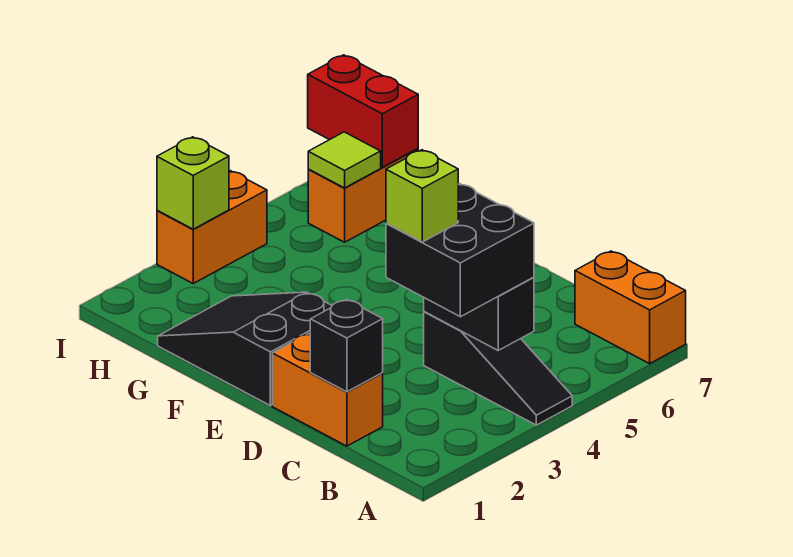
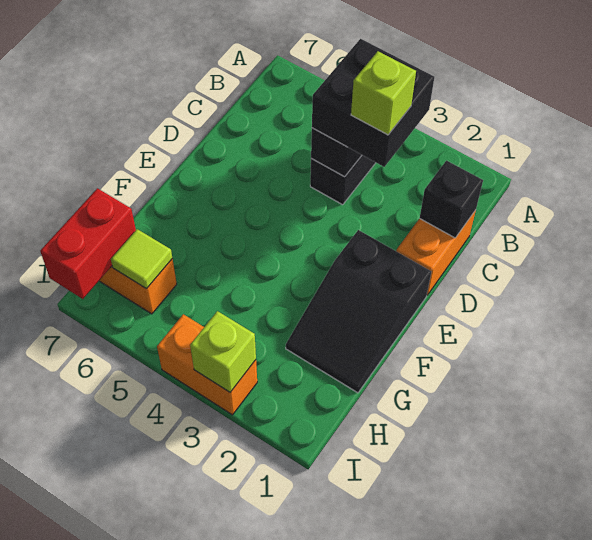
orange brick A7:B7 level 1 -> none

